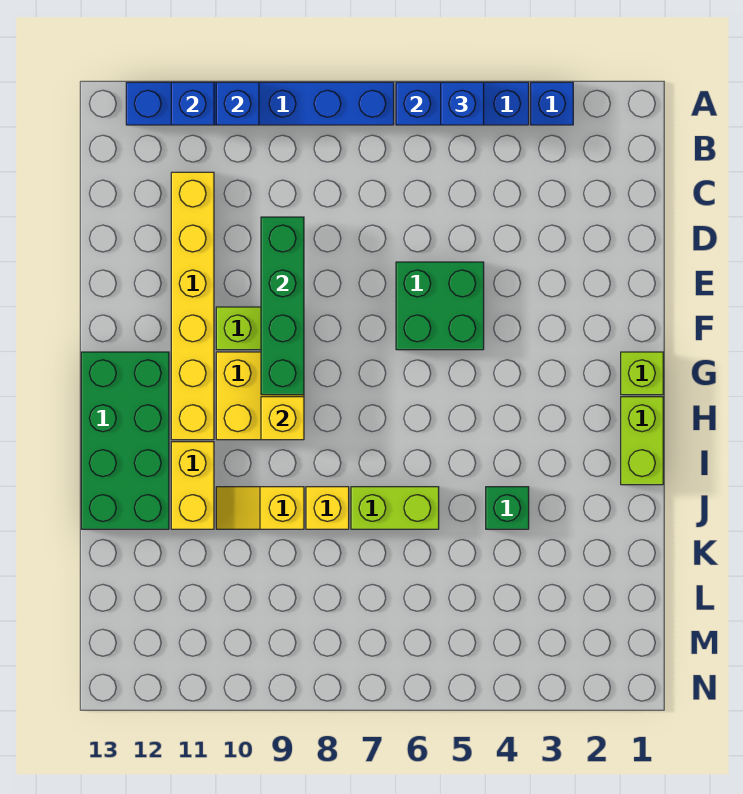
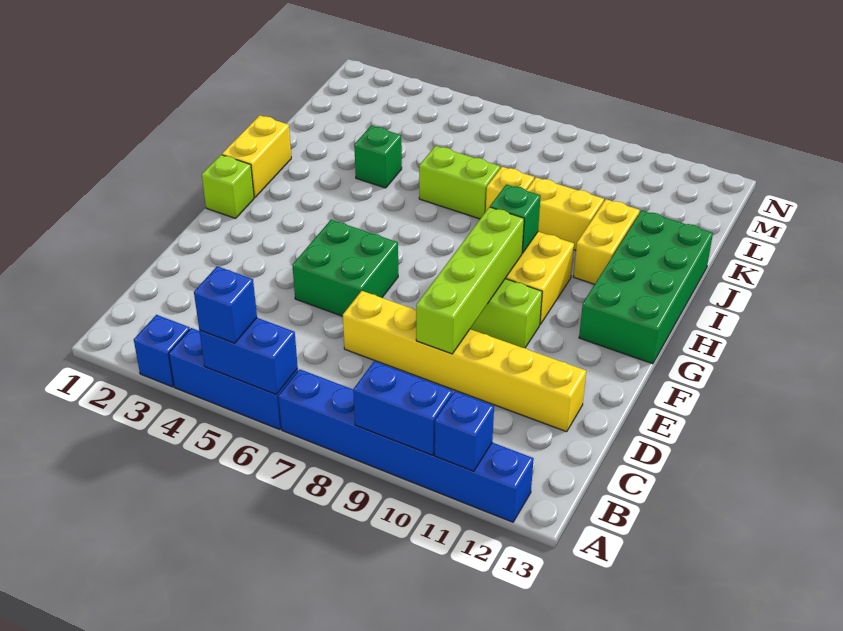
blue brick A10 level 2 -> blue brick A9:A10 level 2
yellow brick C11:H11 level 1 -> yellow brick D7:D12 level 1
green brick D9:G9 level 2 -> lime brick D9:G9 level 2
lime brick H1:I1 level 1 -> yellow brick H1:I1 level 1
yellow brick H9 level 2 -> green brick H9 level 2
yellow slope J9:J10 level 1 top 9 -> yellow brick J9:J10 level 1

